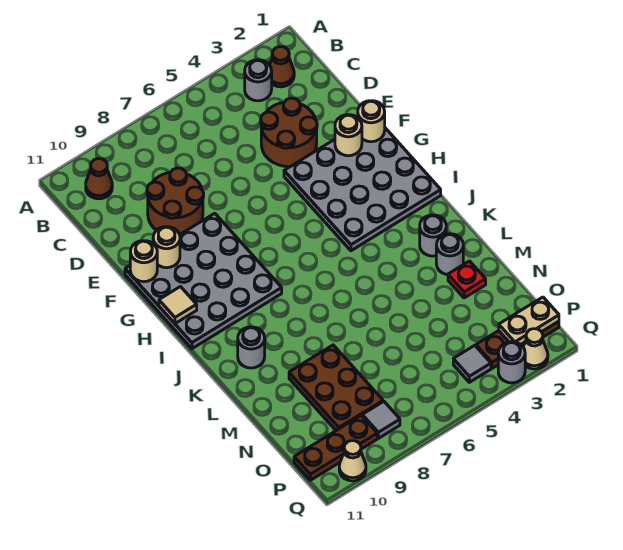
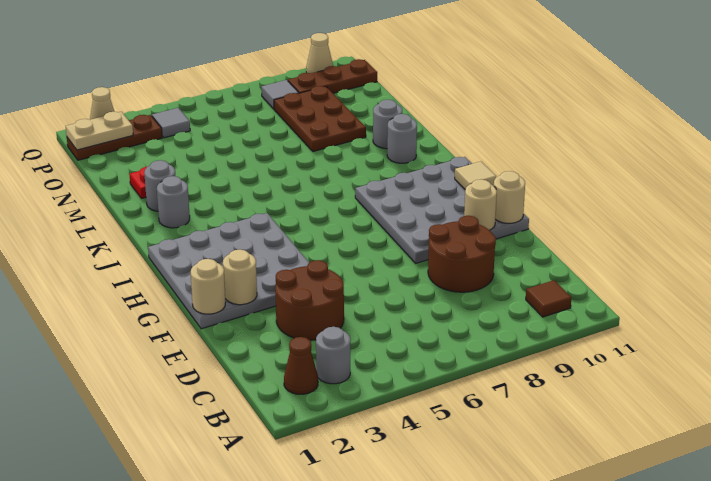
brown cone B10 level 1 -> brown tile B10 level 1
grey round brick Q3 level 1 -> grey round brick L10 level 1

